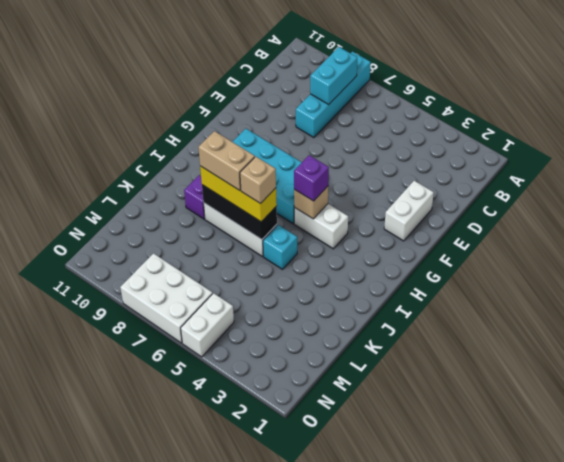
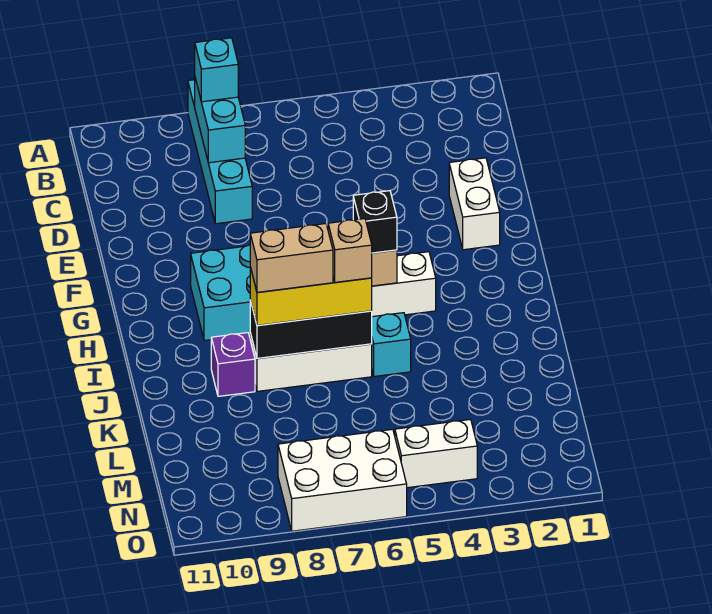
none -> cyan brick B8 level 3
purple brick H5 level 3 -> black brick H5 level 3
white brick N5:O5 level 1 -> white brick N4:N5 level 1

